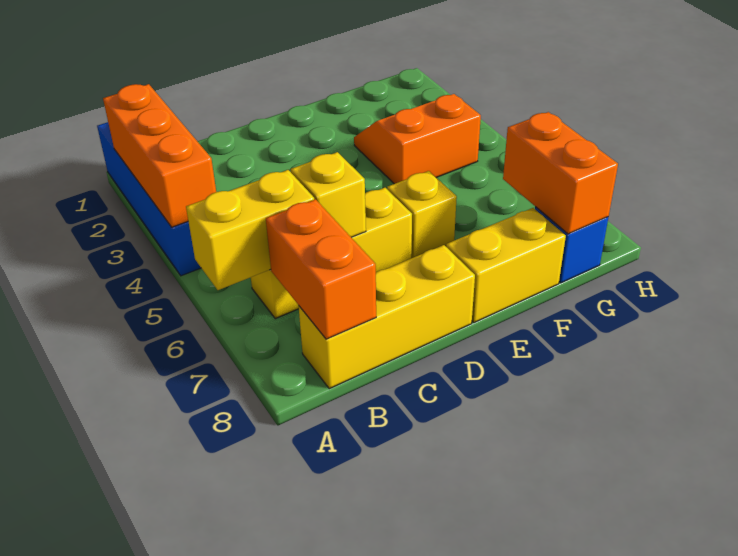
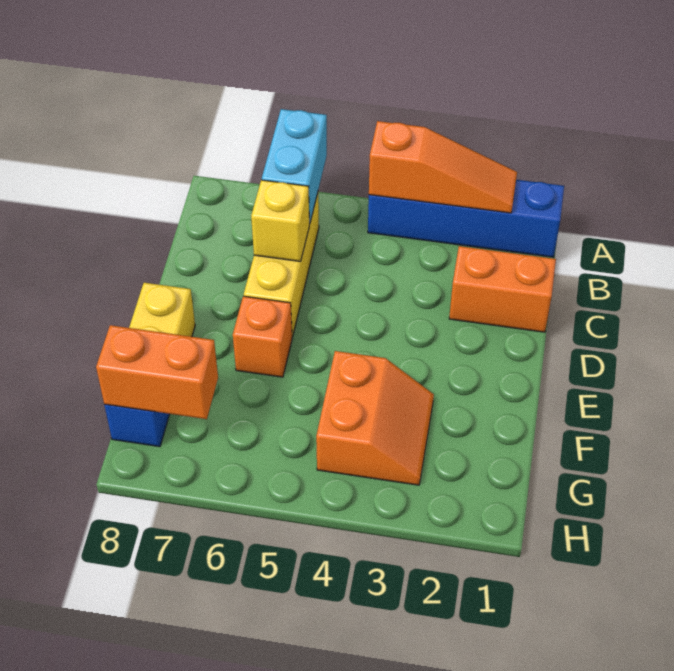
orange brick A2:A4 level 2 -> orange slope A2:A4 level 2 top 4
yellow brick A6:B6 level 2 -> cyan brick A6:B6 level 2
orange brick B7:B8 level 2 -> orange brick C1:C2 level 1
yellow brick B8:D8 level 1 -> none
yellow brick E6 level 1 -> orange brick E6 level 1

